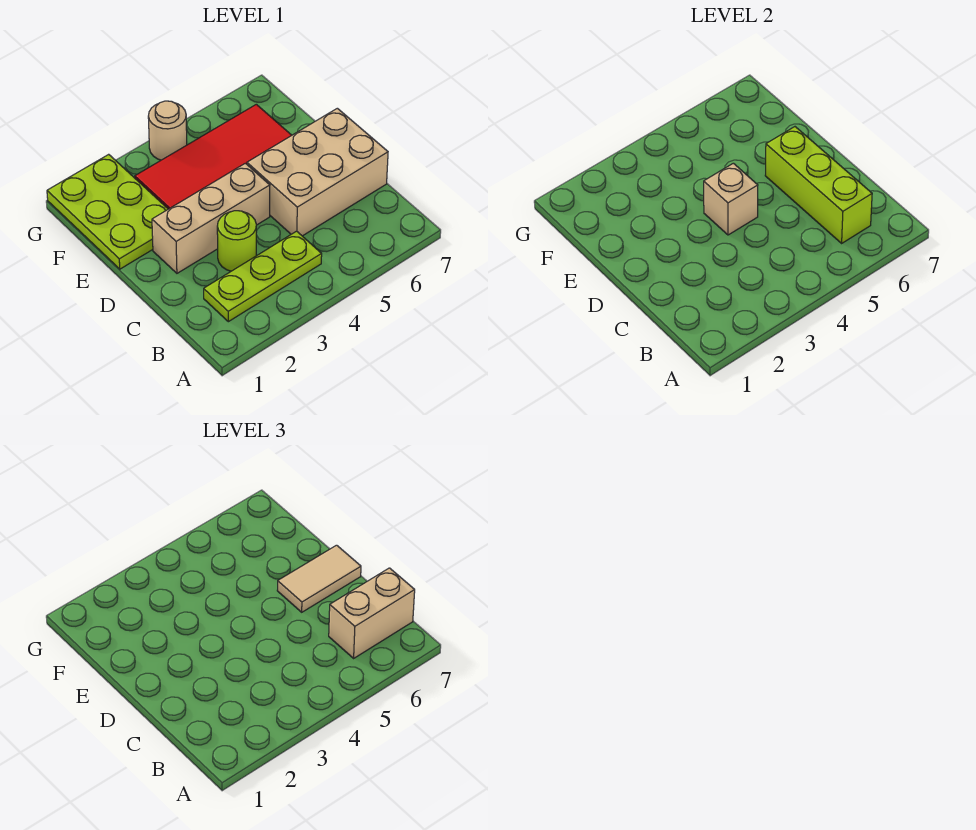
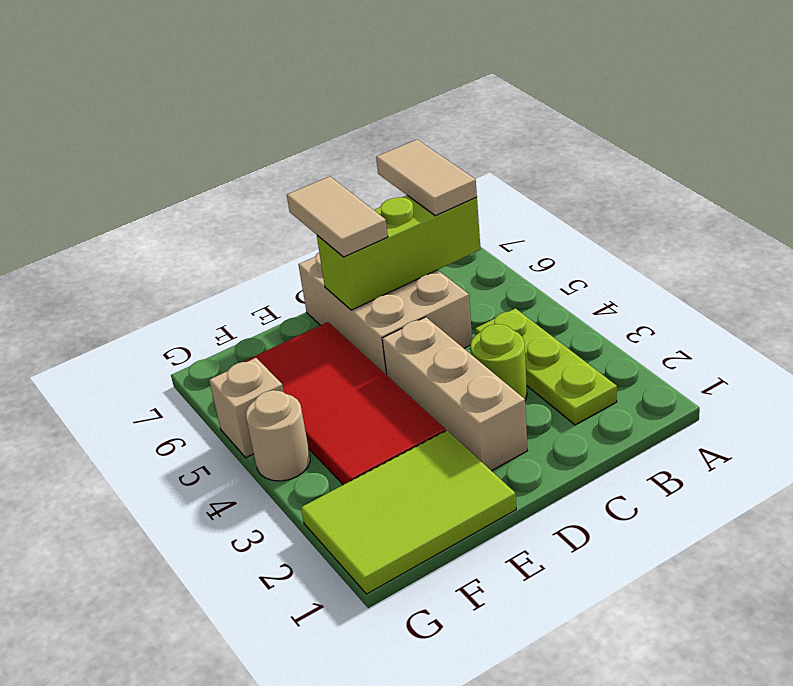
tan brick B6:B7 level 3 -> tan tile B6:B7 level 3
tan brick D4 level 2 -> tan brick G5 level 1
lime plate E1:G2 level 1 -> lime tile E1:G2 level 1

